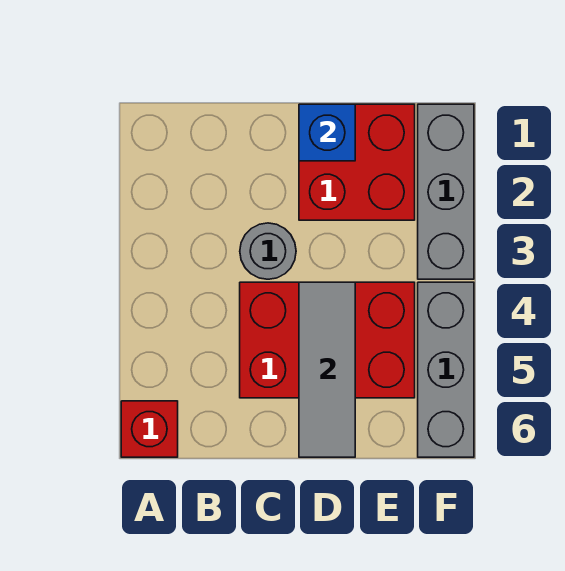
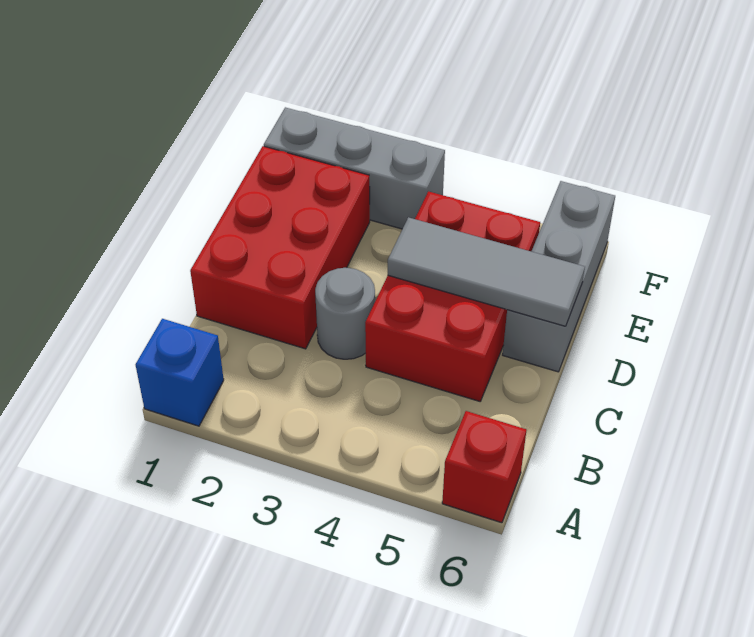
red brick D1:E2 level 1 -> red brick C1:E2 level 1
blue brick D1 level 2 -> blue brick A1 level 1
grey brick F4:F6 level 1 -> grey brick D6:F6 level 1

